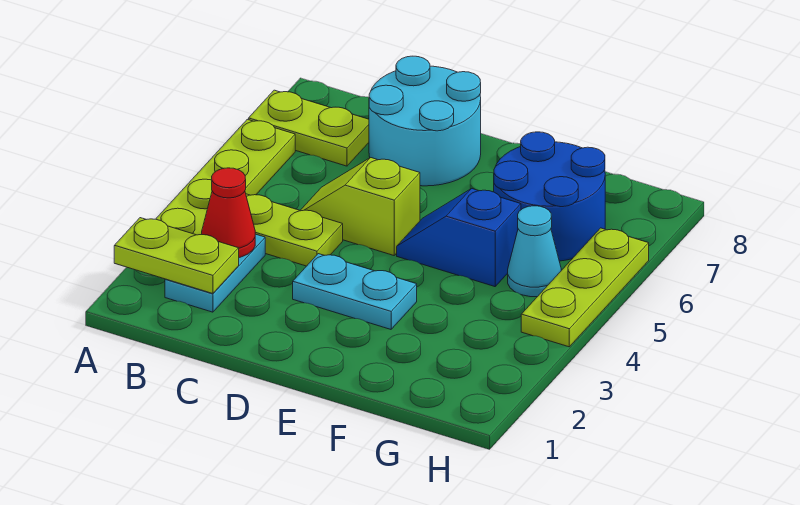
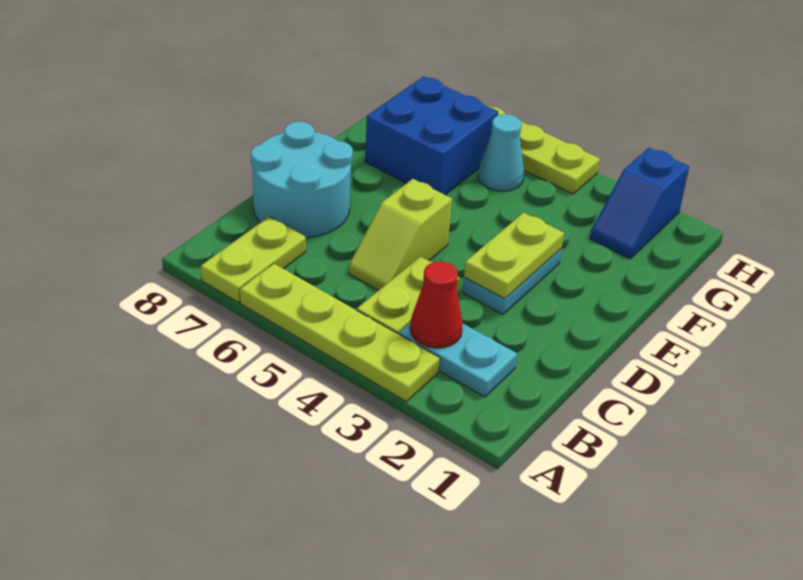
lime plate A2:B2 level 2 -> lime plate D3:E3 level 2
blue slope E5:F5 level 1 top F -> blue slope G2:H2 level 1 top H
blue round brick F6:G7 level 1 -> blue brick F6:G7 level 1

